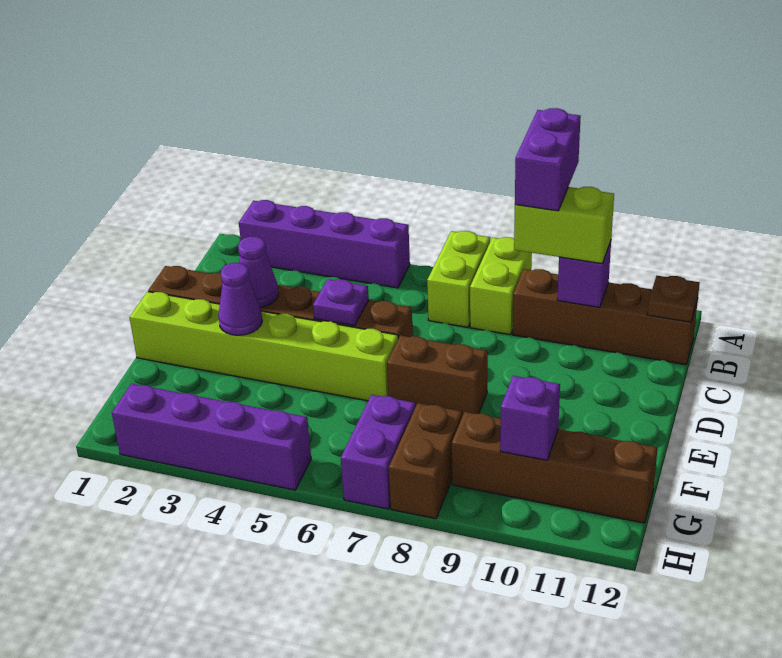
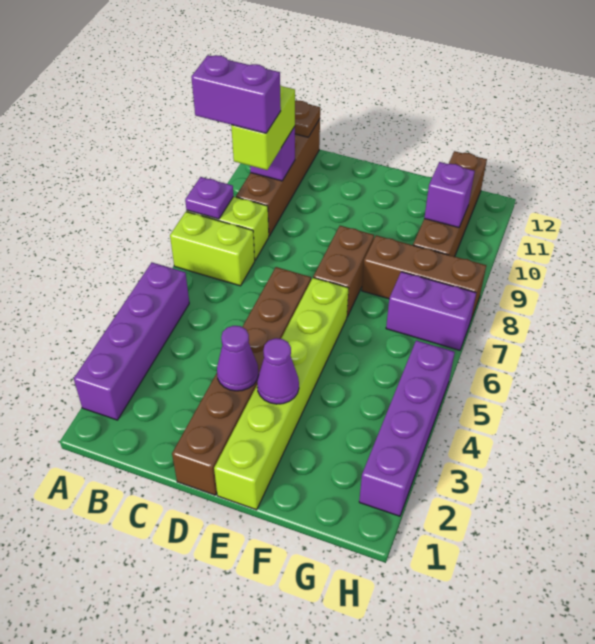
purple plate D5 level 2 -> purple plate A8 level 2
brown brick G8:H8 level 1 -> brown brick F8:H8 level 1

